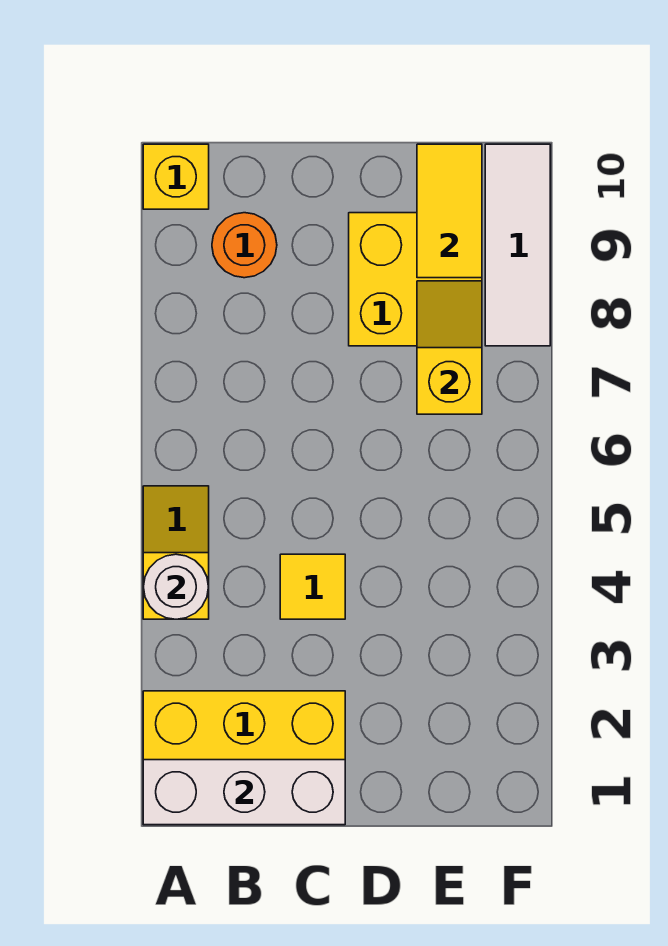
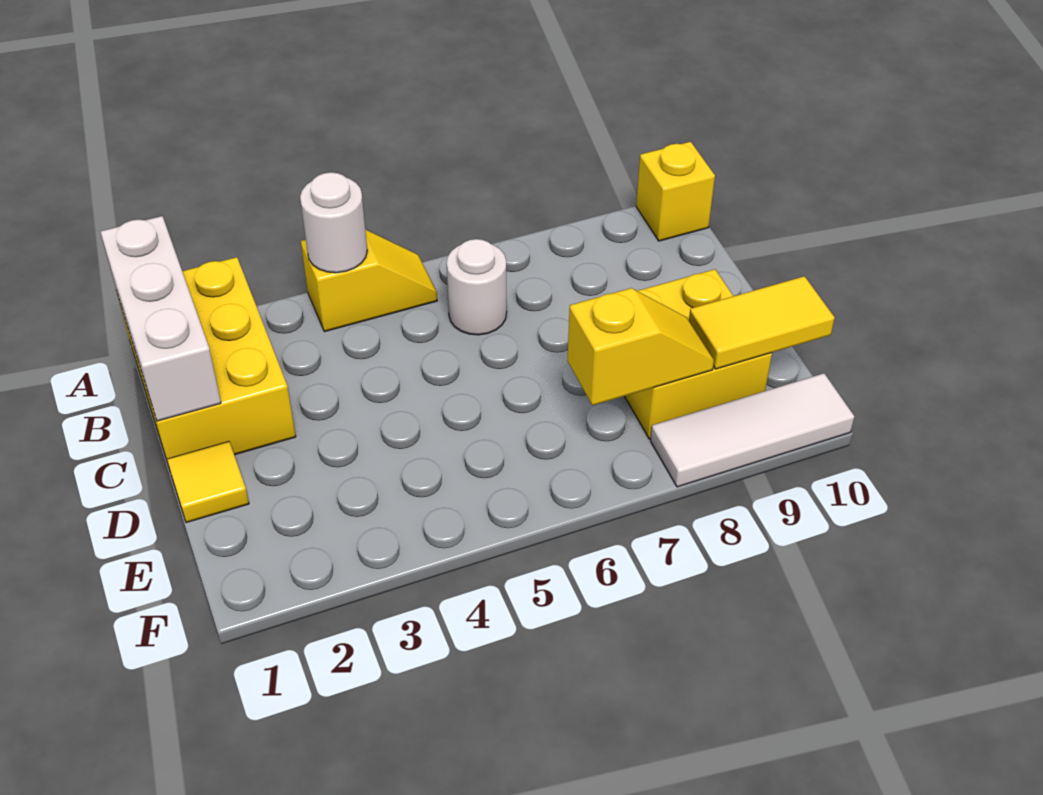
none -> white round brick B6 level 1
orange round brick B9 level 1 -> none
yellow tile C4 level 1 -> yellow tile D1 level 1

